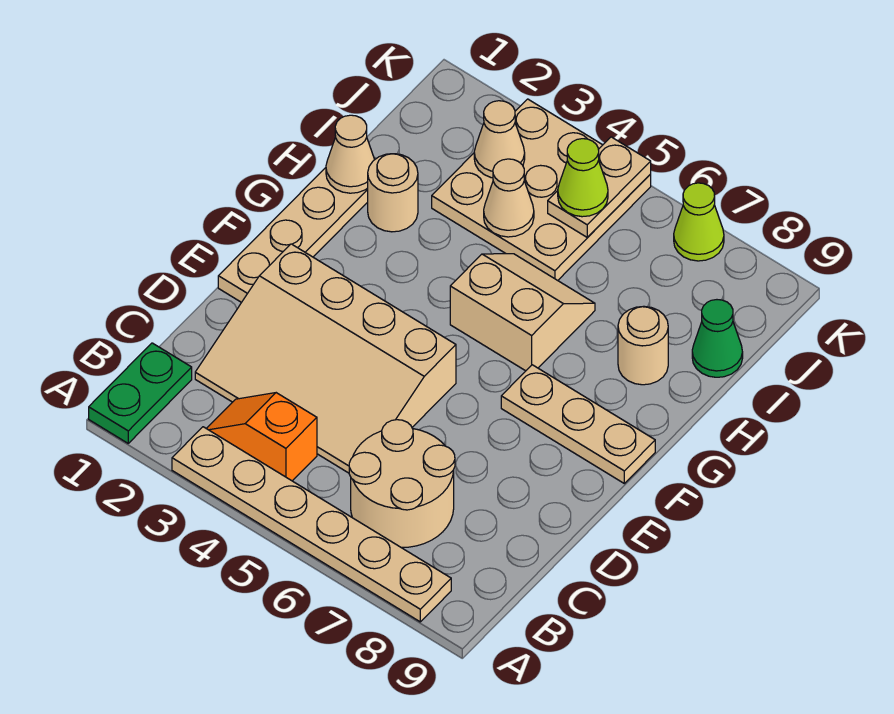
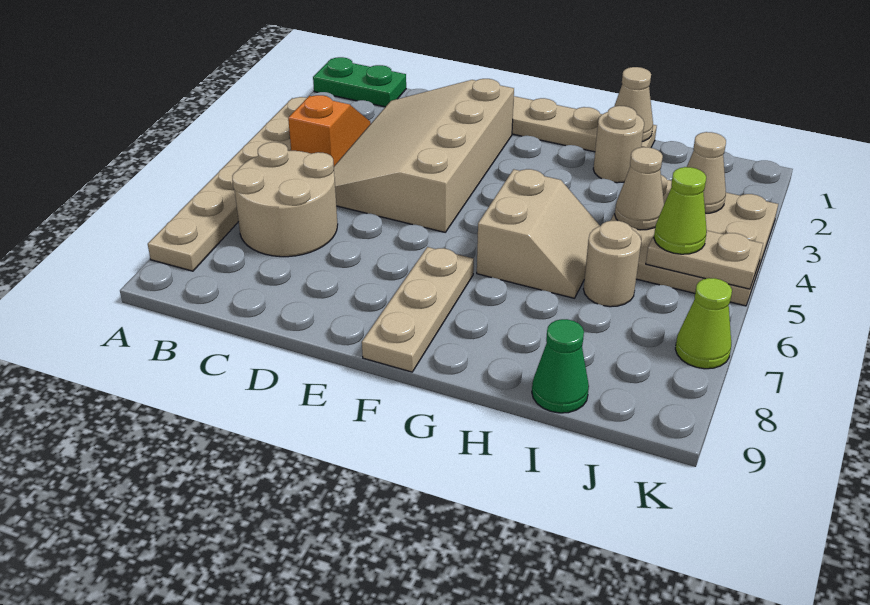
tan round brick H8 level 1 -> tan round brick I6 level 1

